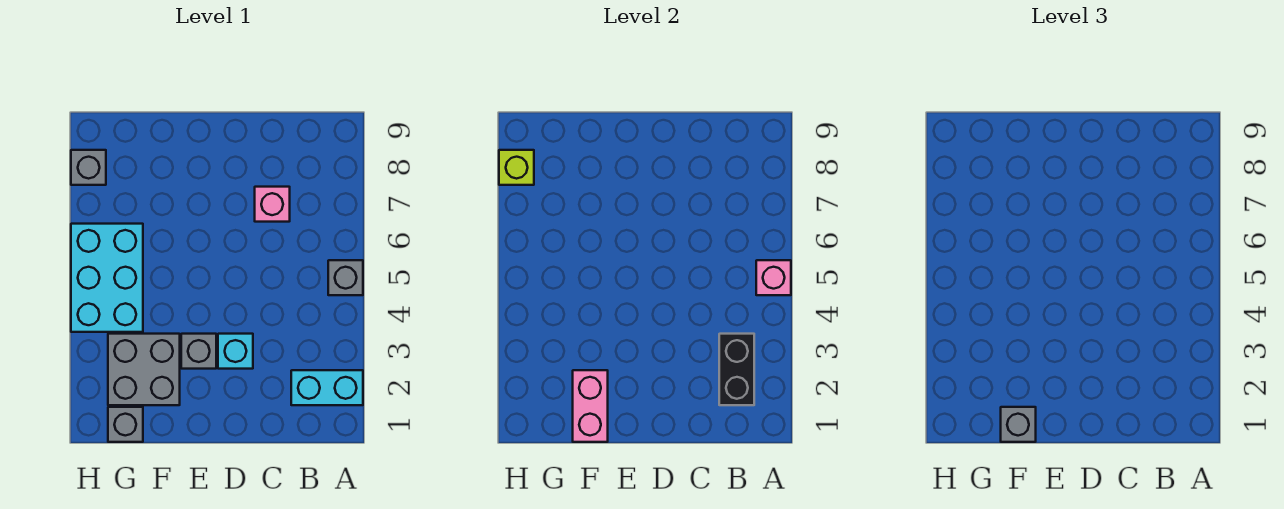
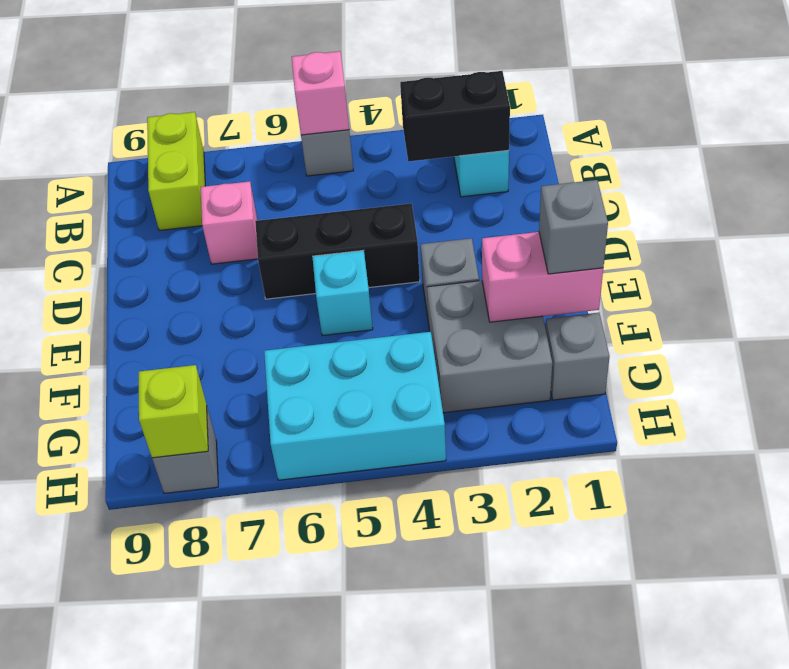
none -> lime brick A8:B8 level 1
cyan brick D3 level 1 -> cyan brick E5 level 1
none -> black brick D4:D6 level 1

